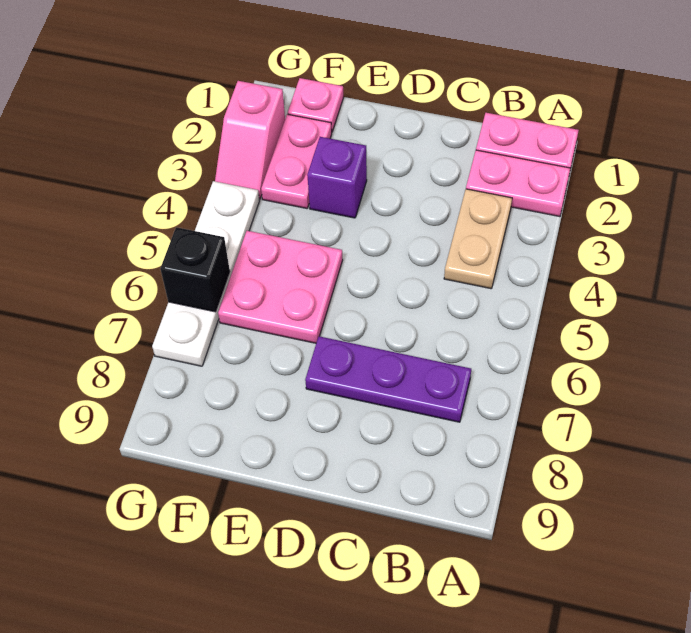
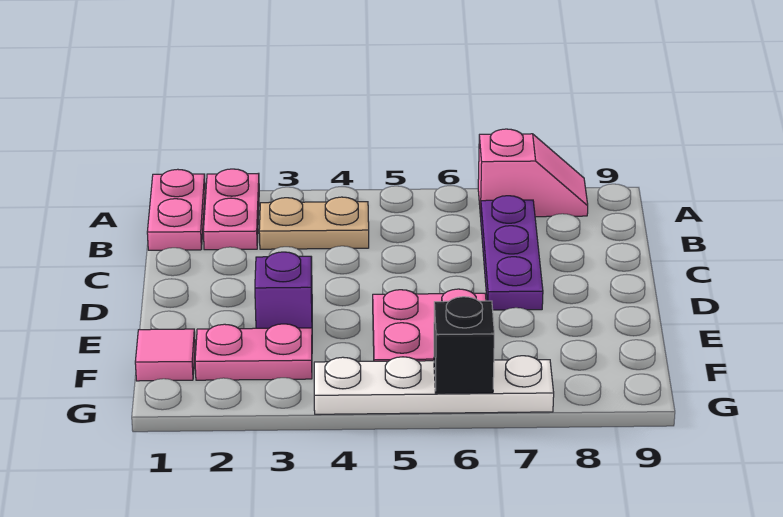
pink plate F1 level 1 -> pink tile F1 level 1
pink slope G2:G3 level 1 top 2 -> pink slope A7:A8 level 1 top 7

